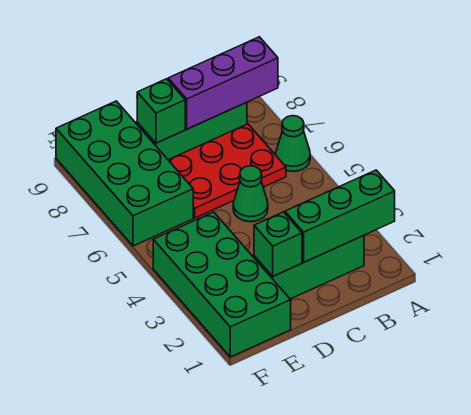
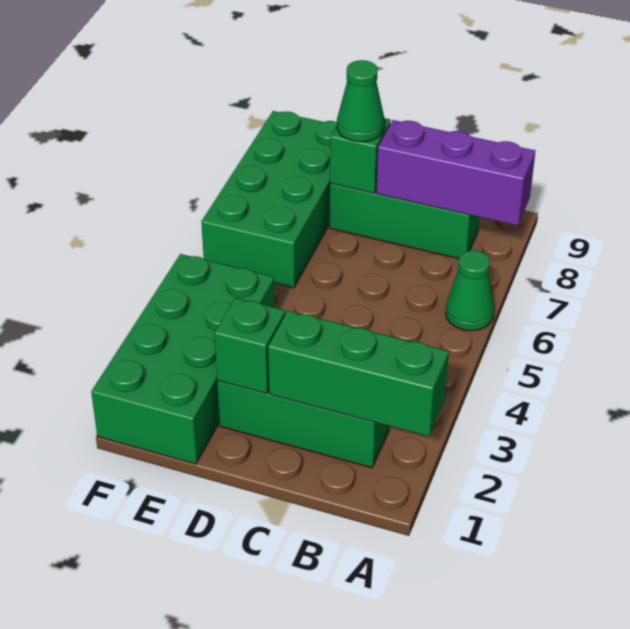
red plate B6:D7 level 1 -> none
green cone C5 level 1 -> green cone D8 level 3

